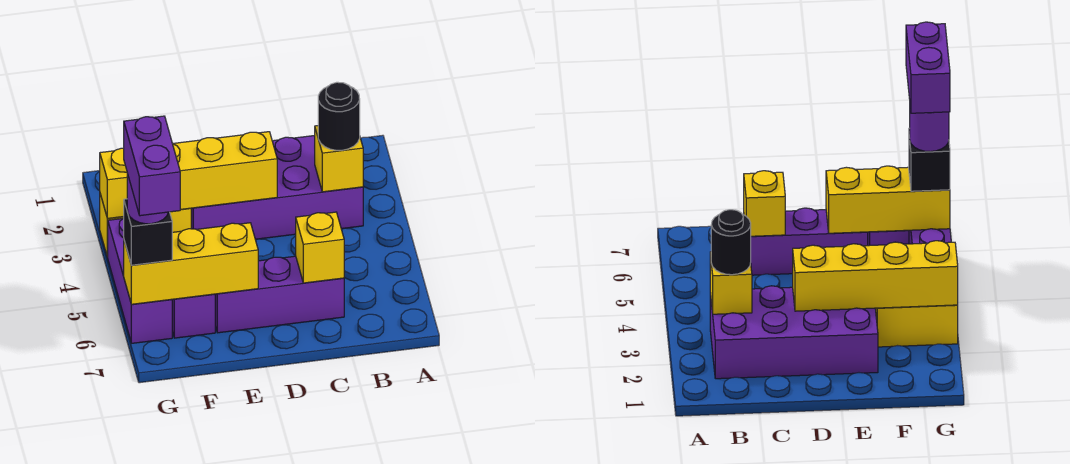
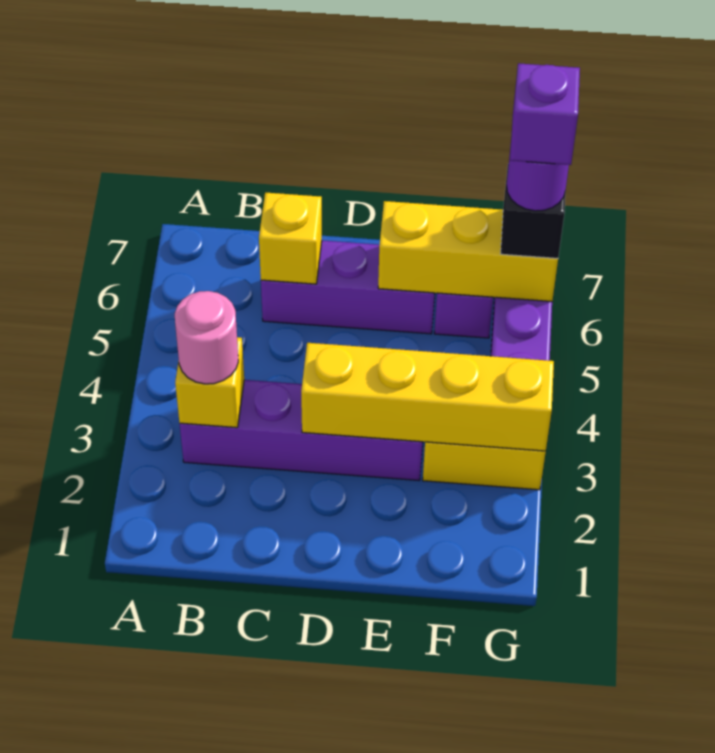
purple brick B2:E3 level 1 -> purple brick B3:E3 level 1
black round brick B3 level 3 -> pink round brick B3 level 3
purple brick G6:G7 level 5 -> purple brick G6 level 5

